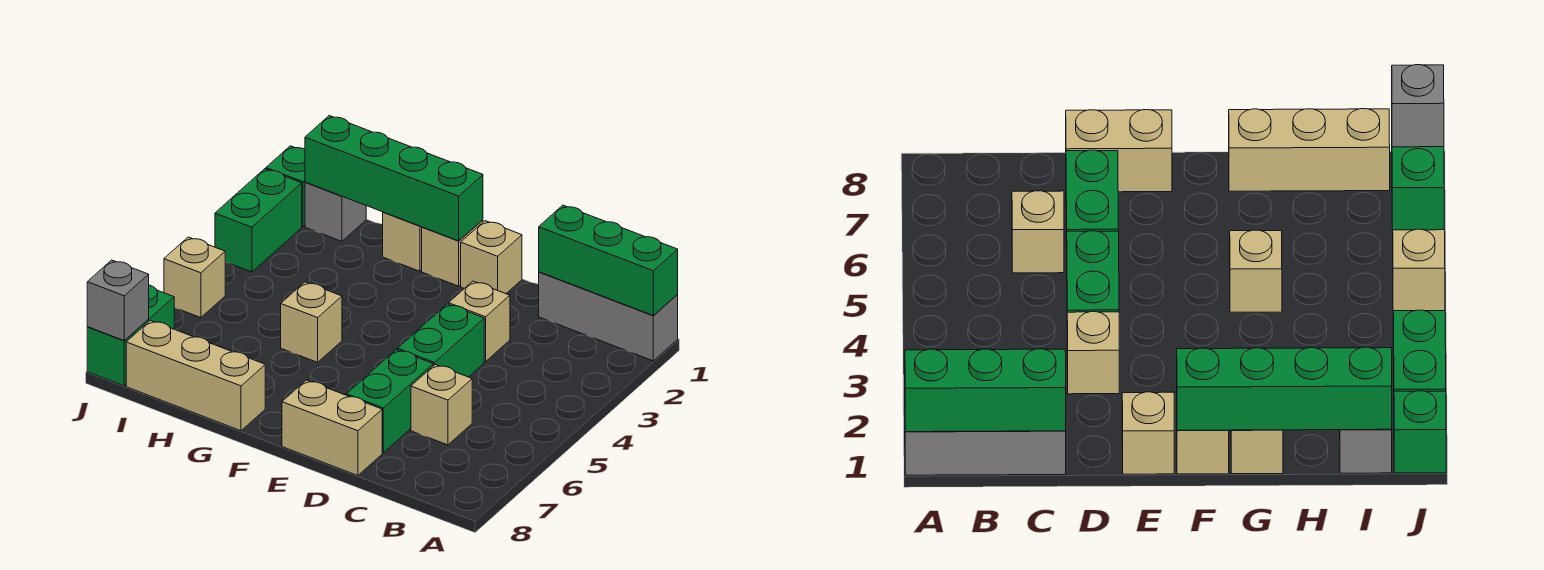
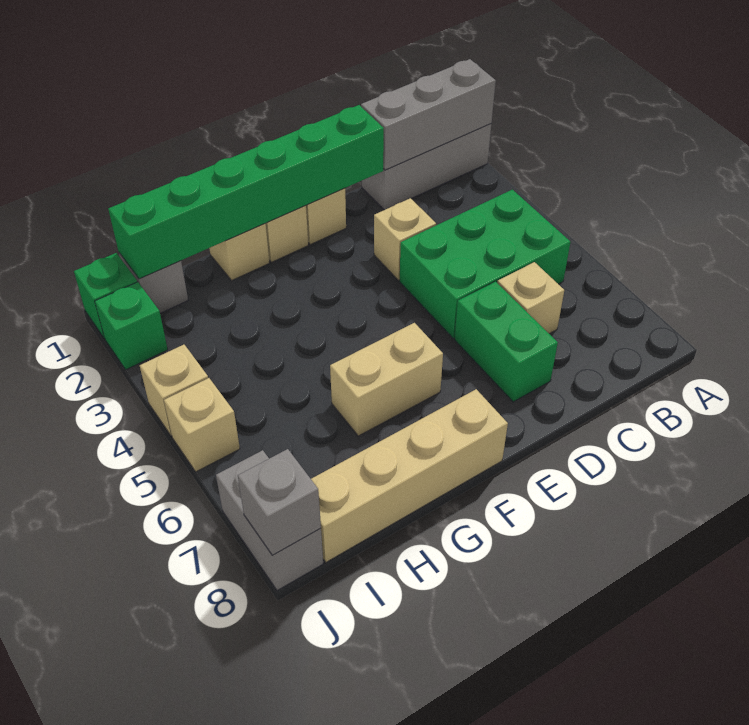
green brick A1:C1 level 2 -> grey brick A1:C1 level 2
green brick D4:D5 level 1 -> green brick B4:D5 level 1
tan brick D8:E8 level 1 -> tan brick F6:G6 level 1
green brick F1:I1 level 2 -> green brick D1:I1 level 2
tan brick G5 level 1 -> tan brick J4 level 1
tan brick G8:I8 level 1 -> tan brick F8:I8 level 1
green brick J2:J3 level 1 -> green brick J2 level 1
green brick J7:J8 level 1 -> grey brick J7:J8 level 1

